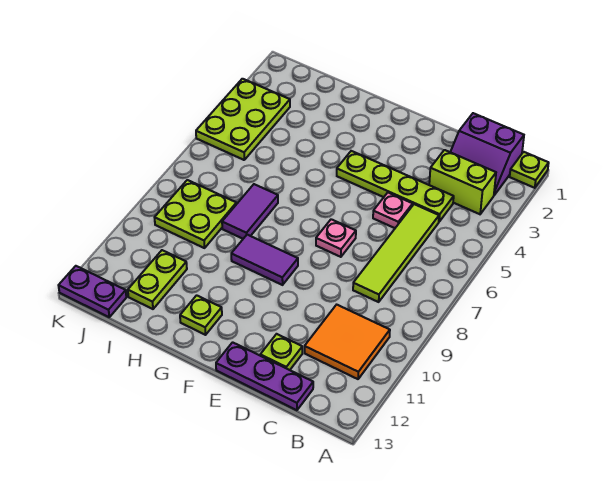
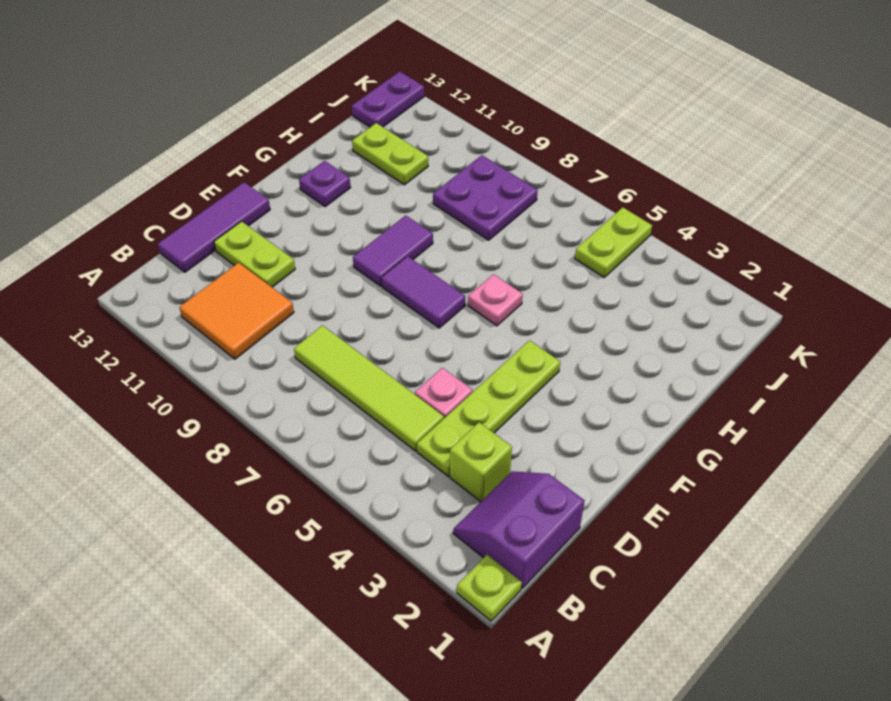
lime brick B3:C3 level 1 -> lime brick C3 level 1
purple plate C13:E13 level 1 -> purple tile C13:E13 level 1
lime plate D12 level 1 -> lime plate D11:D12 level 1
pink plate E7 level 1 -> pink plate G6 level 1
lime plate G12 level 1 -> purple plate G12 level 1
purple tile H7:H8 level 1 -> purple tile F7:F8 level 1
lime plate I8:J9 level 1 -> purple plate I8:J9 level 1
lime plate J3:K5 level 1 -> lime plate J5:K5 level 1

